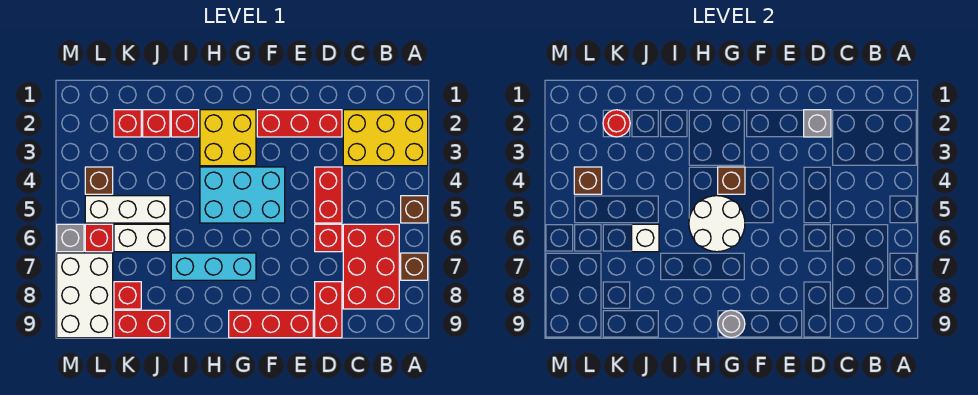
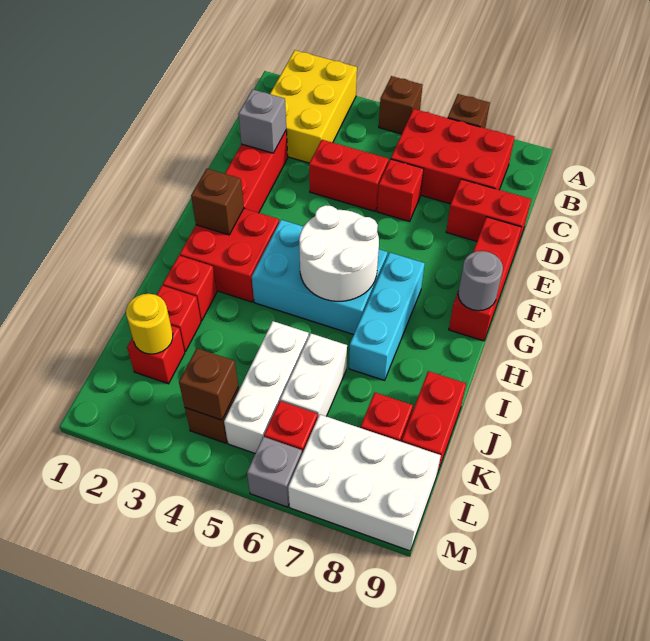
cyan brick F4:H5 level 1 -> cyan brick G4:H6 level 1
yellow brick G2:H3 level 1 -> red brick G2:H3 level 1
brown brick G4 level 2 -> brown brick G2 level 2
white brick J6 level 2 -> none
red round brick K2 level 2 -> yellow round brick K2 level 2

